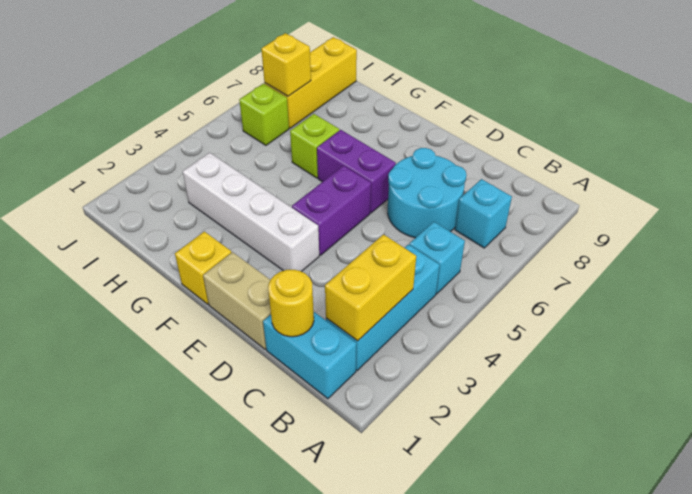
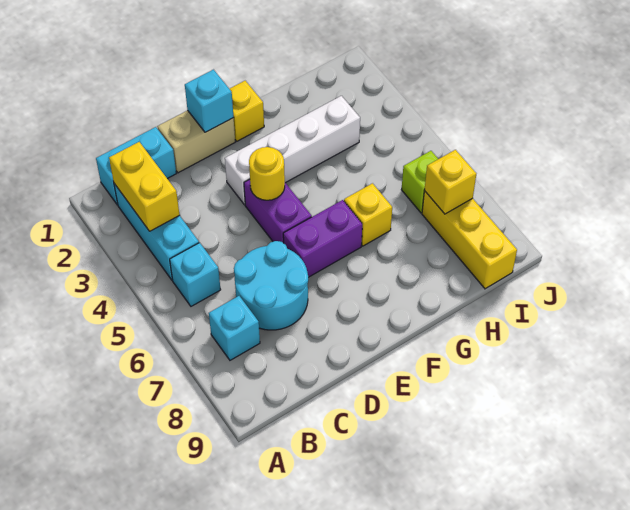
yellow round brick C1 level 2 -> yellow round brick E4 level 2
none -> cyan brick E1 level 2
lime brick G6 level 1 -> yellow brick G6 level 1

